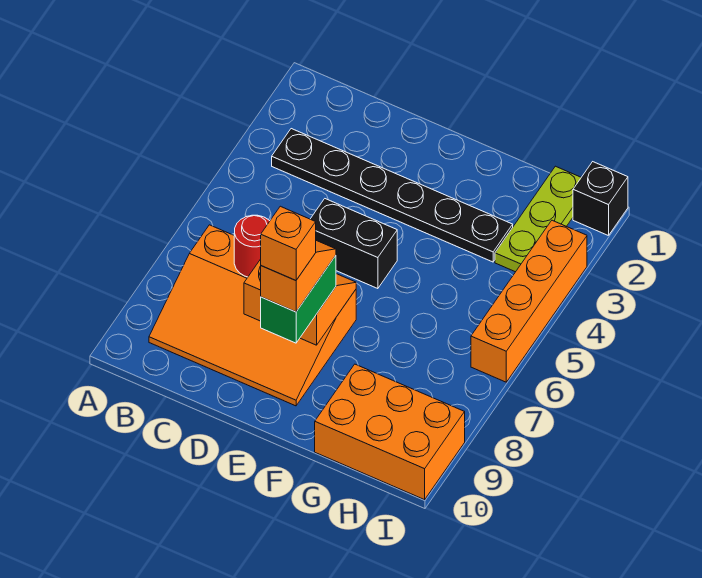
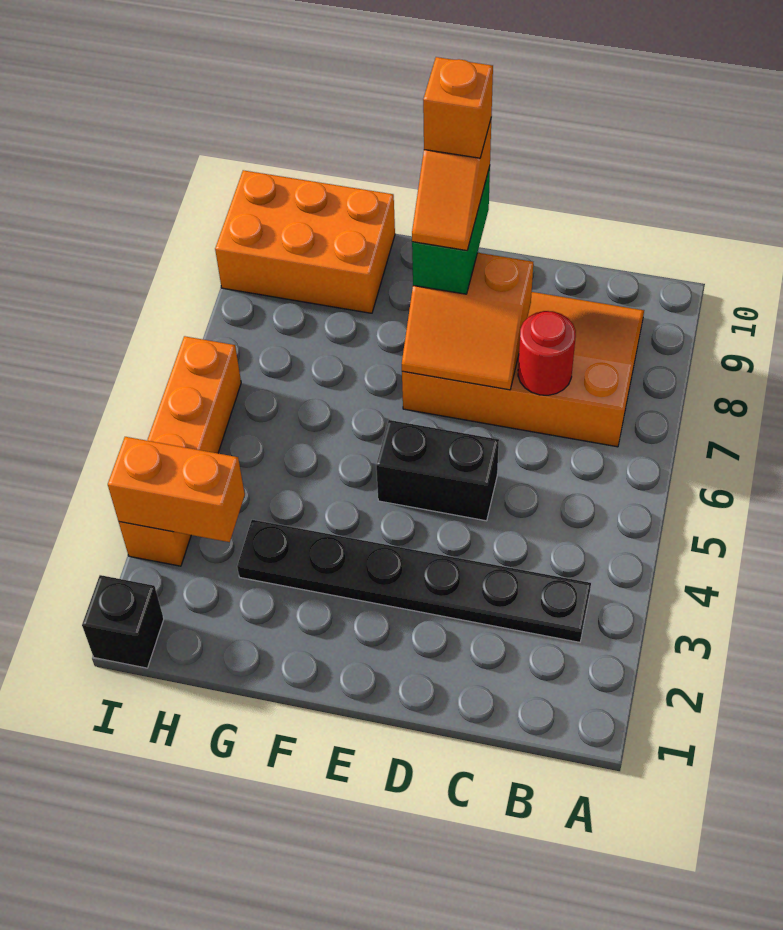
lime plate H1:H3 level 1 -> none
none -> orange brick H3:I3 level 2

